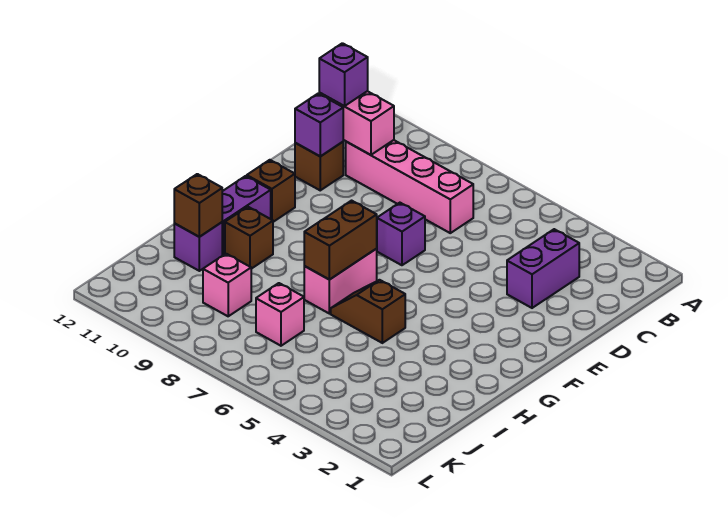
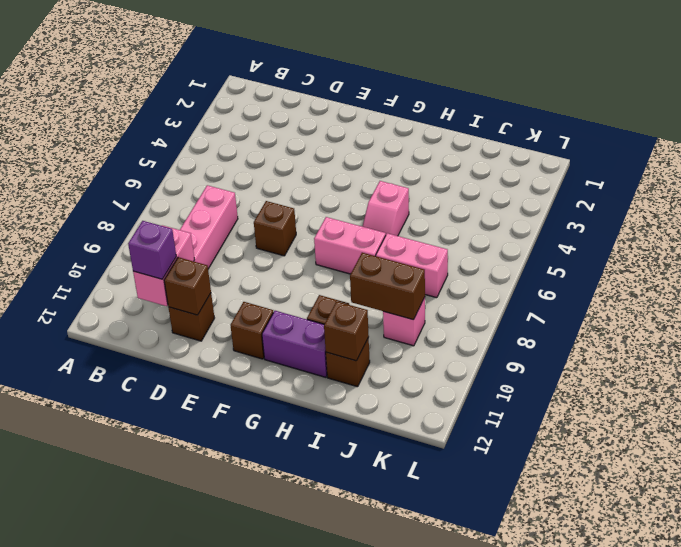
purple brick C3:D3 level 1 -> none
purple brick D11 level 2 -> brown brick D11 level 2
purple brick E7 level 1 -> brown brick E7 level 1
brown brick G7:H7 level 2 -> brown brick I9:J9 level 2
brown slope H5:H6 level 1 top 5 -> pink slope H5:H6 level 1 top 5
purple brick I11 level 1 -> brown brick I11 level 1
pink brick J7 level 1 -> pink brick I7:J7 level 1

